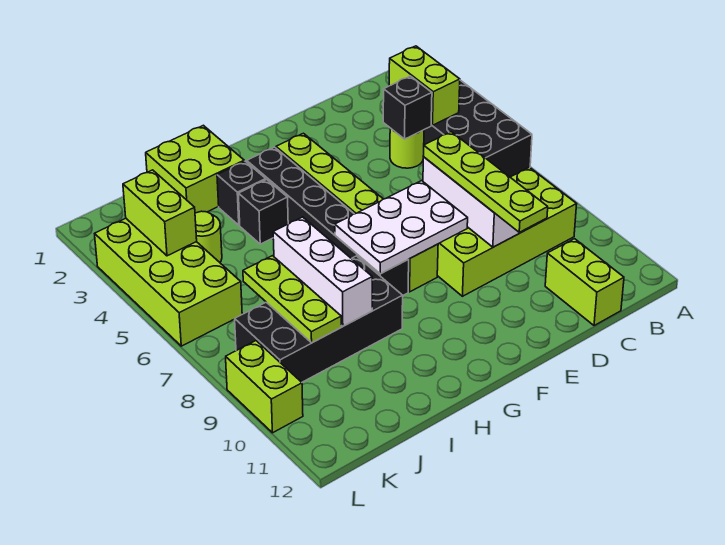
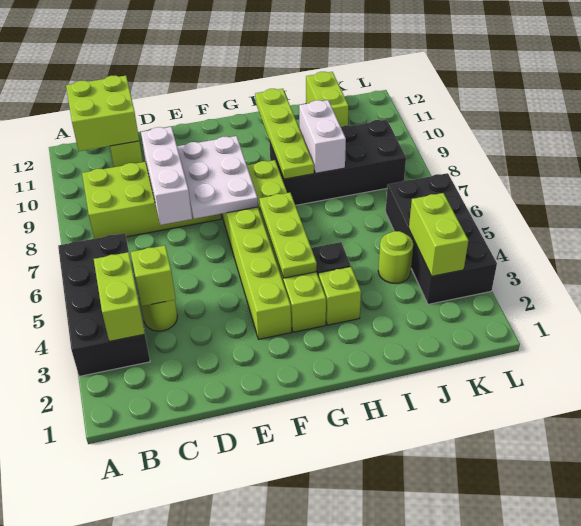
black brick C4 level 2 -> lime brick C4 level 2
lime plate D7:D10 level 3 -> lime plate H8:H11 level 2
white plate E7:G8 level 2 -> white plate E7:F9 level 2
black brick G3:G8 level 1 -> lime brick G3:G8 level 1
lime brick H1:I2 level 1 -> lime brick B11:C12 level 2
black brick H3 level 1 -> lime brick H3 level 1
white brick I7:I9 level 2 -> white brick I8:I9 level 2
lime plate J7:J9 level 2 -> lime plate G4:G6 level 2
lime brick K3:L6 level 1 -> black brick K3:L6 level 1
lime brick L9:L10 level 1 -> lime brick J11:J12 level 1

